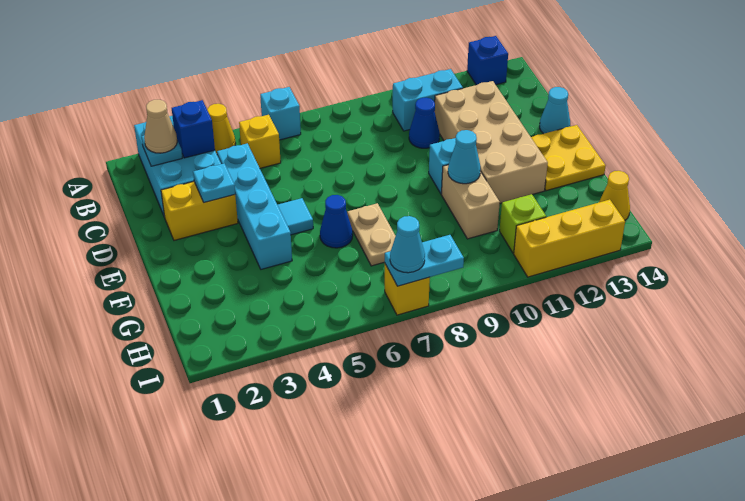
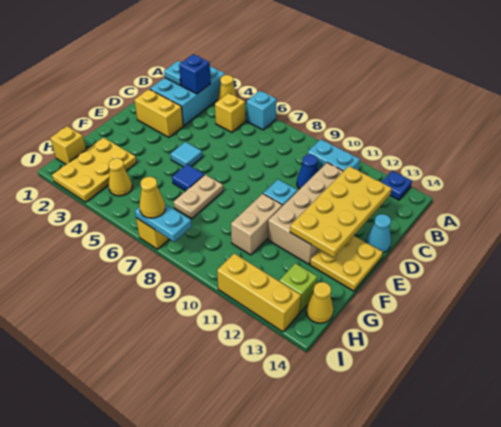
blue brick A13 level 1 -> blue plate A13 level 1
tan cone B2 level 3 -> none
cyan brick C4:F4 level 1 -> none
none -> yellow plate C12:F13 level 2
cyan plate D3 level 2 -> none
blue cone F6 level 1 -> blue tile F6 level 1
cyan cone F10 level 2 -> none
none -> yellow plate G2:I3 level 1
none -> yellow brick H1 level 1
none -> yellow cone H4 level 1
lime brick H11 level 1 -> lime brick H13 level 1
cyan cone I7 level 3 -> yellow cone I7 level 3

